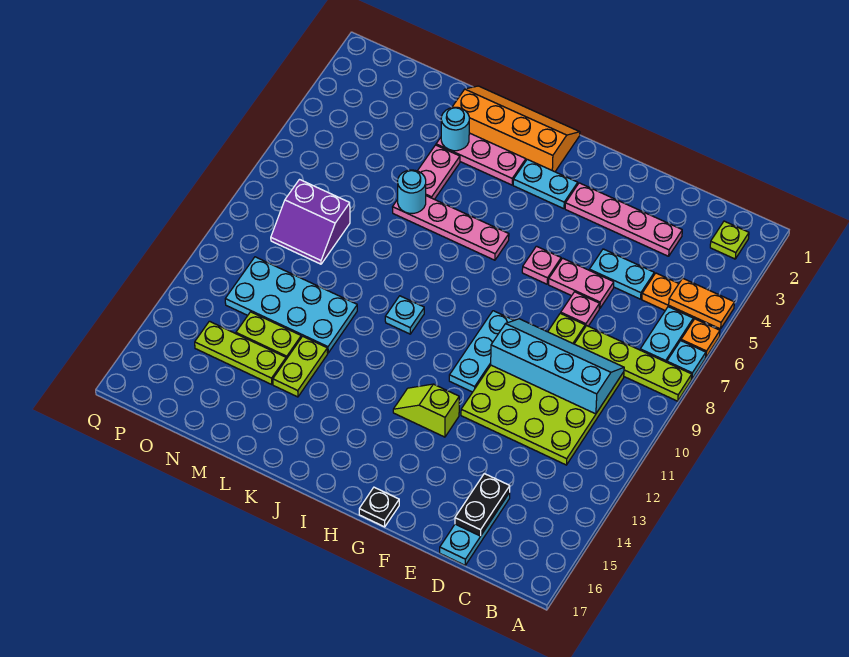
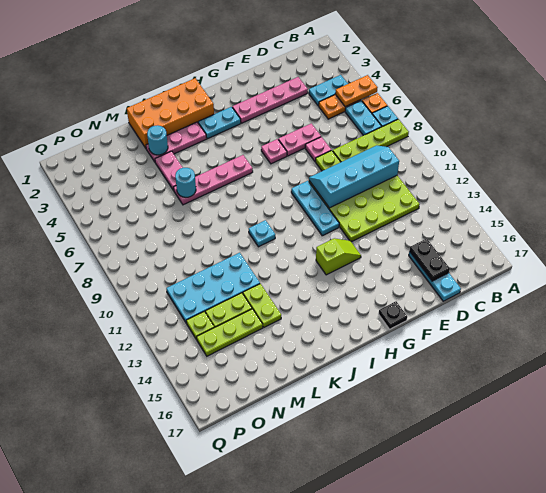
lime plate B2 level 1 -> lime plate O13 level 1
cyan plate D5:E5 level 1 -> cyan plate B4:C4 level 1
lime slope G13:H13 level 1 top G -> lime slope G13:H13 level 1 top H
orange slope I1:L2 level 1 top 2 -> orange brick I1:L2 level 1
purple slope N8:O9 level 1 top 8 -> none

